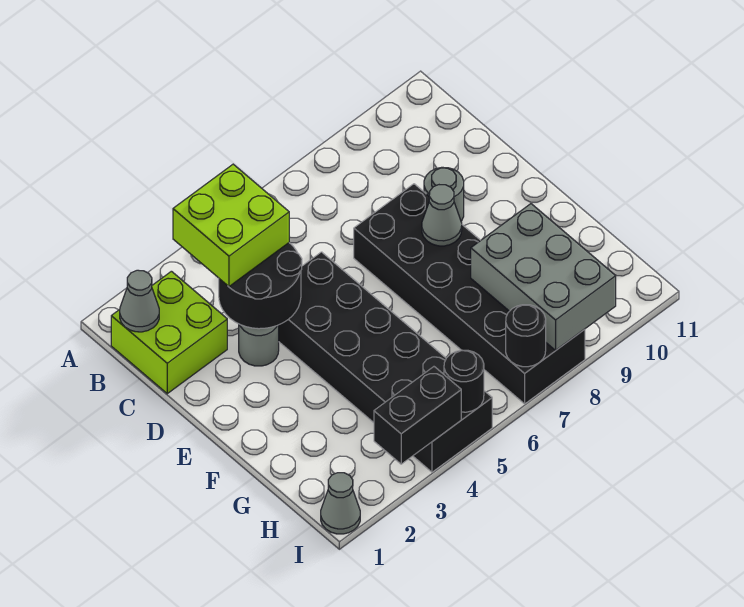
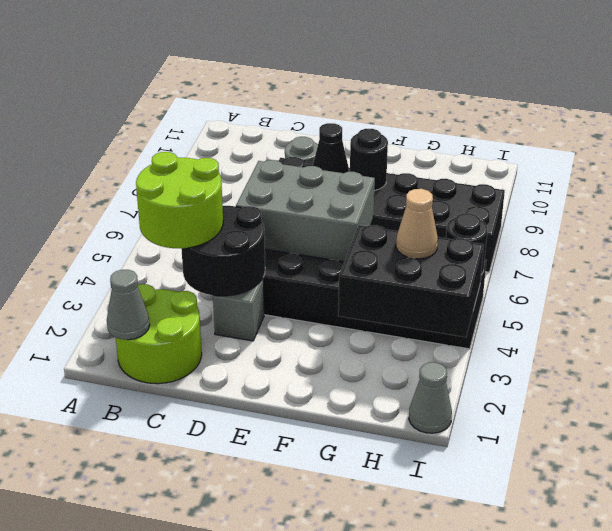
lime brick B1:C2 level 1 -> lime round brick B1:C2 level 1
lime brick B3:C4 level 3 -> lime round brick B3:C4 level 3
grey round brick D3 level 1 -> grey brick D3 level 1
grey cone E8 level 2 -> black cone E8 level 2
grey brick G8:I9 level 2 -> grey brick D5:F6 level 2
none -> tan cone H4 level 3
black brick I3:I4 level 2 -> black brick G3:I4 level 2
black round brick I7 level 2 -> black round brick F8 level 2

